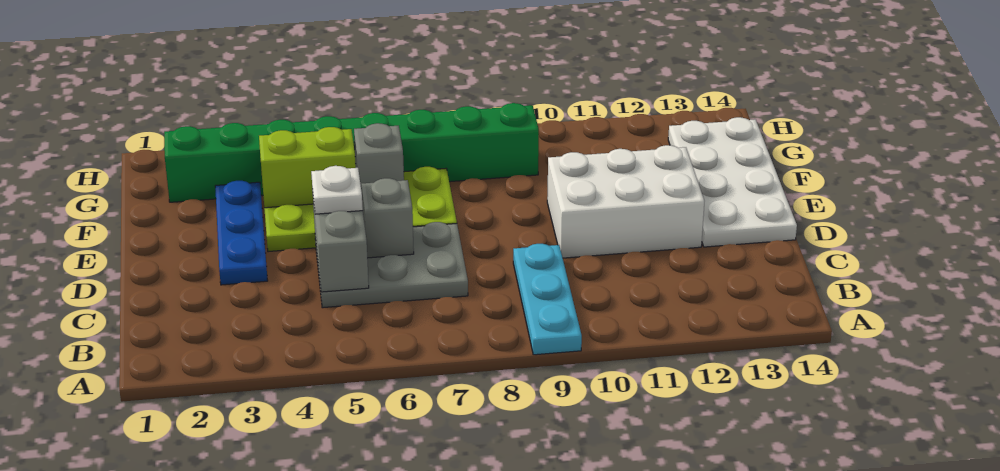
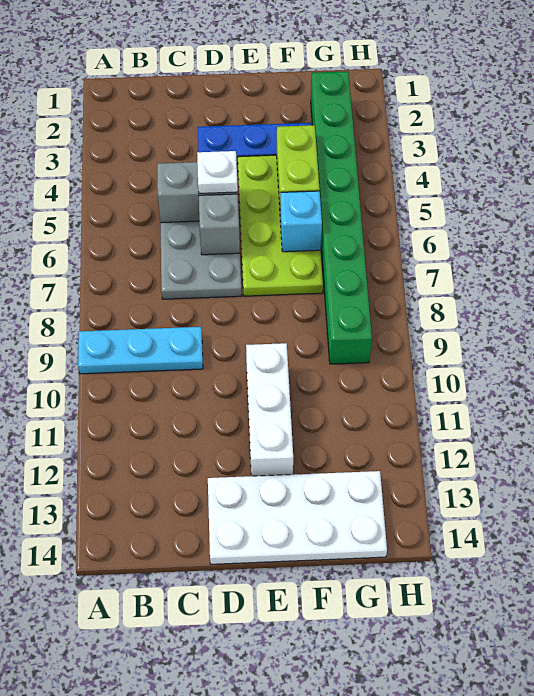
white brick D10:E12 level 1 -> white brick E10:E12 level 1
grey brick F6 level 2 -> cyan brick F6 level 2

